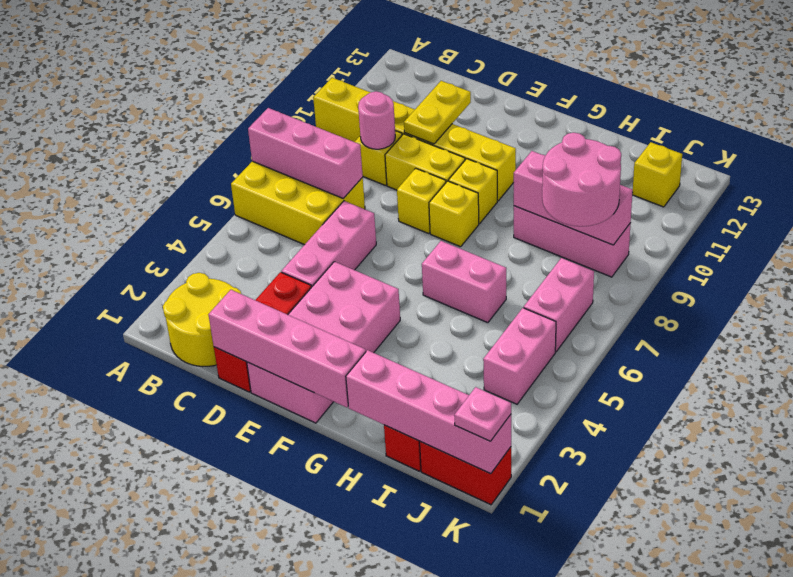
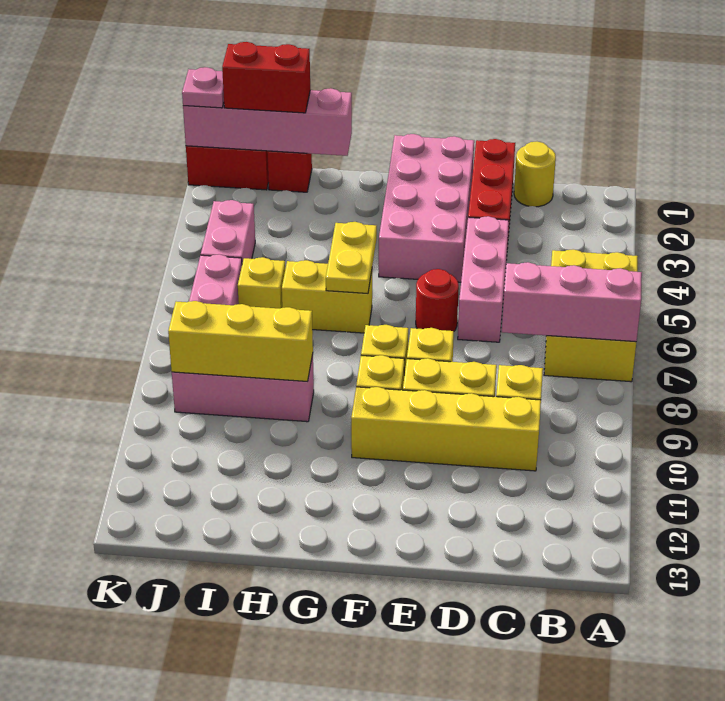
yellow brick A6:C7 level 1 -> yellow brick A5:B7 level 1
yellow brick A10:F10 level 1 -> yellow brick C10:F10 level 1
yellow round brick B1:C2 level 1 -> yellow round brick C1 level 1
pink round brick C9 level 2 -> none
pink brick D1:G1 level 2 -> none
yellow plate D10:D11 level 2 -> yellow plate G5:G6 level 2
none -> red round brick E6 level 1
pink brick G6:H6 level 1 -> yellow brick G6:H6 level 1
pink brick H9:J9 level 2 -> yellow brick H9:J9 level 2
none -> red brick I1:J1 level 3
pink round brick I8:J9 level 3 -> none
yellow brick J12 level 1 -> yellow brick I6 level 1

